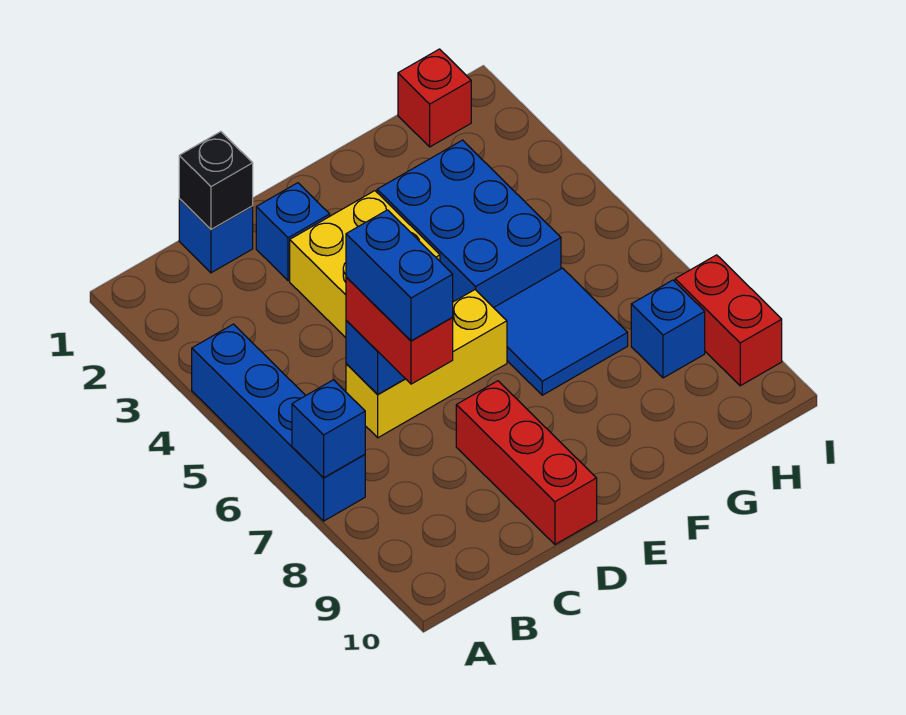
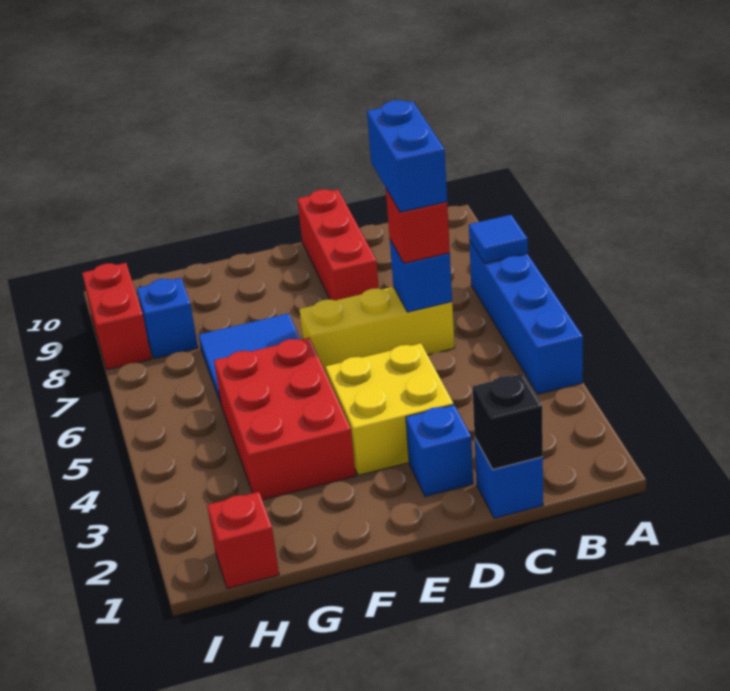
blue brick A7 level 2 -> blue tile A7 level 2
red brick C6:C7 level 3 -> red brick C6 level 3
blue brick F3:G5 level 1 -> red brick F3:G5 level 1

